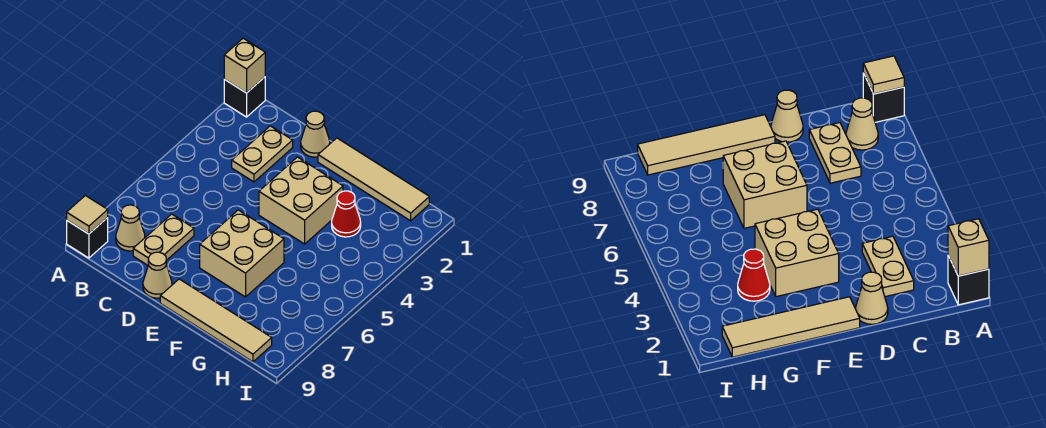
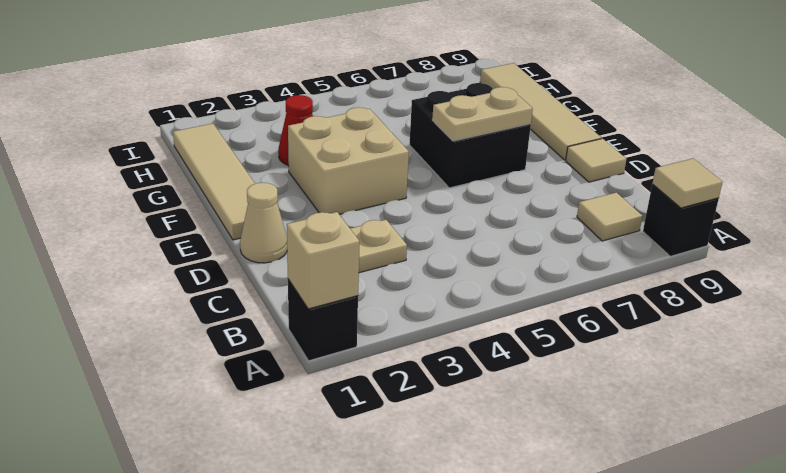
tan cone B8 level 1 -> tan tile B8 level 1
tan plate C7:C8 level 1 -> tan plate E6:E7 level 2
tan cone D9 level 1 -> tan tile D9 level 1
tan brick E6:F7 level 1 -> black brick E6:F7 level 1

